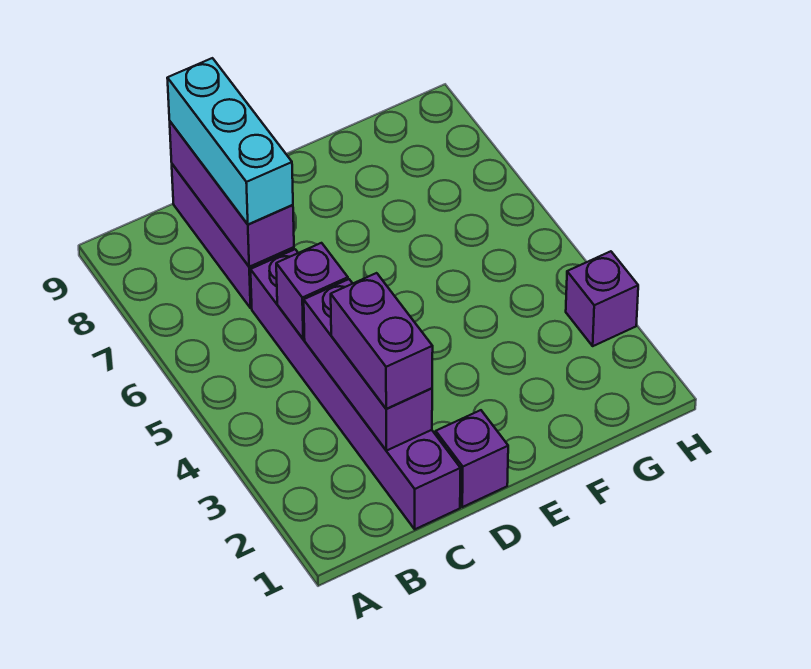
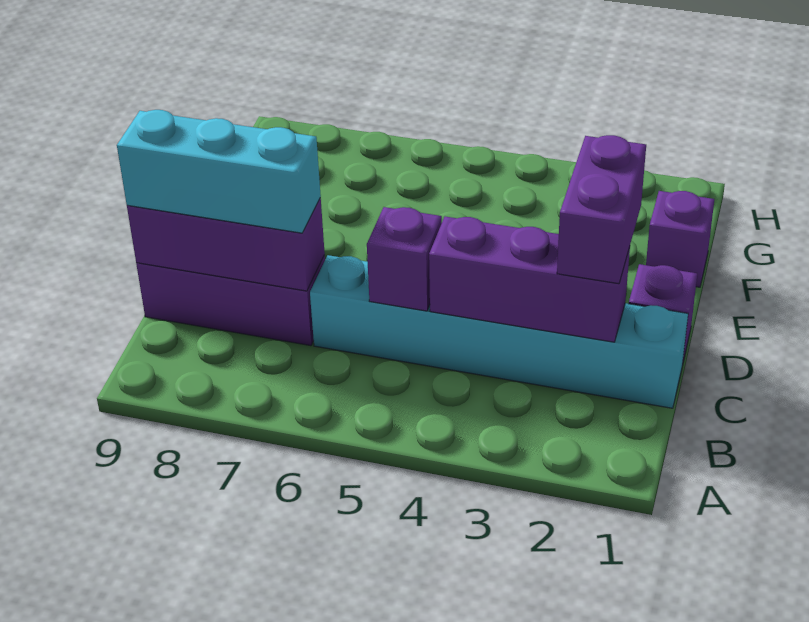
purple brick C1:C6 level 1 -> cyan brick C1:C6 level 1
purple brick C2:C3 level 3 -> purple brick C2:D2 level 3
purple brick H3 level 1 -> purple brick F1 level 1

